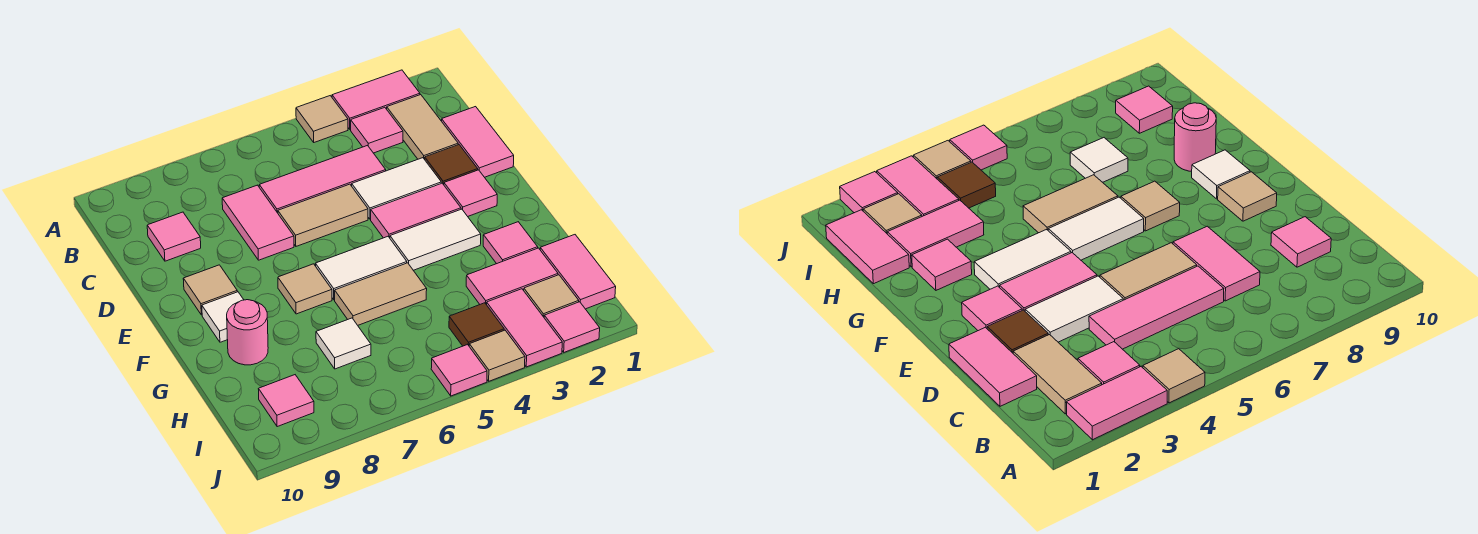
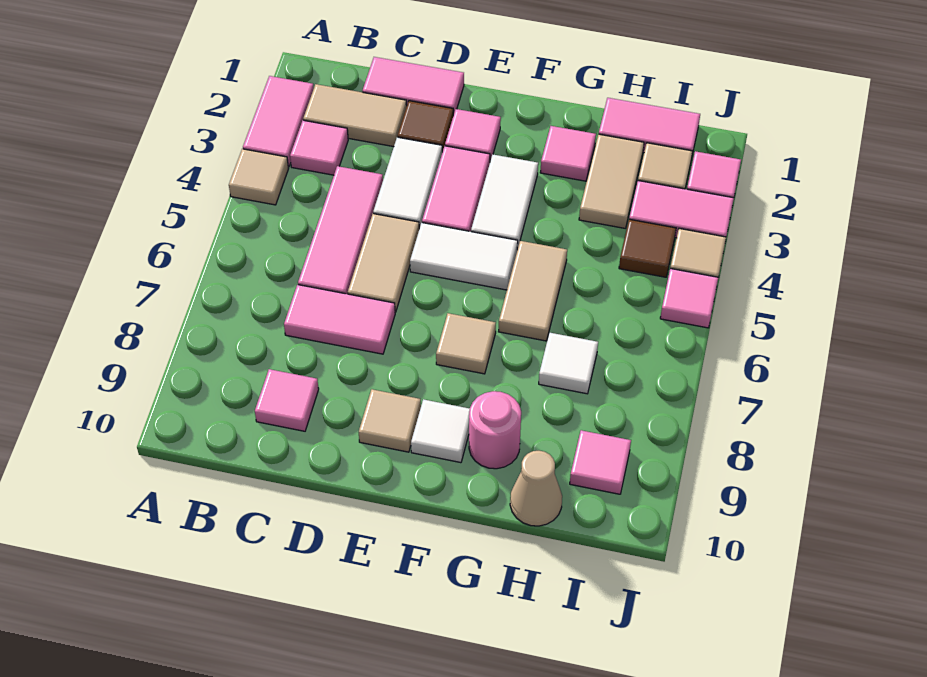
white tile F5:F6 level 1 -> white tile E5:F5 level 1
pink tile H2:H3 level 1 -> tan tile H2:H3 level 1
none -> tan cone H10 level 1

